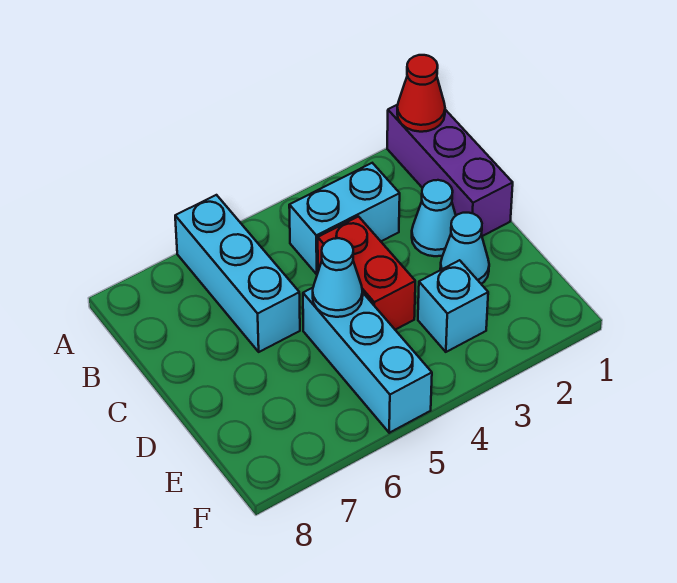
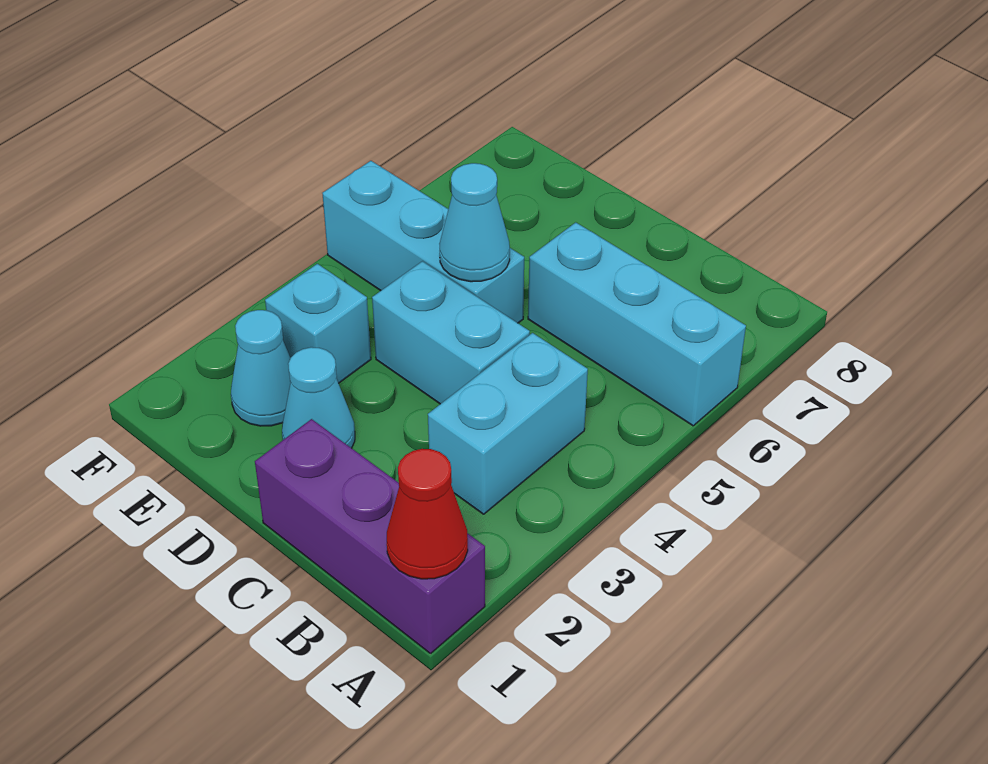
cyan cone C2 level 1 -> cyan cone E2 level 1
red brick C4:D4 level 1 -> cyan brick C4:D4 level 1

